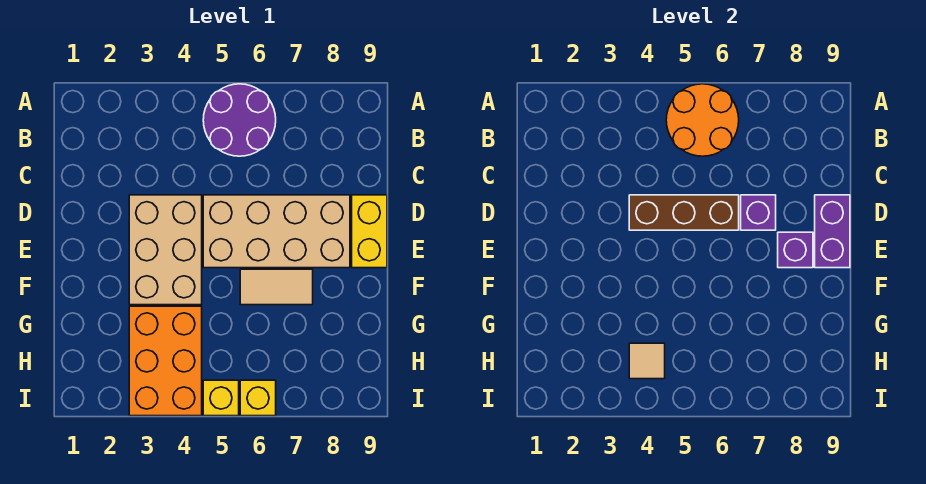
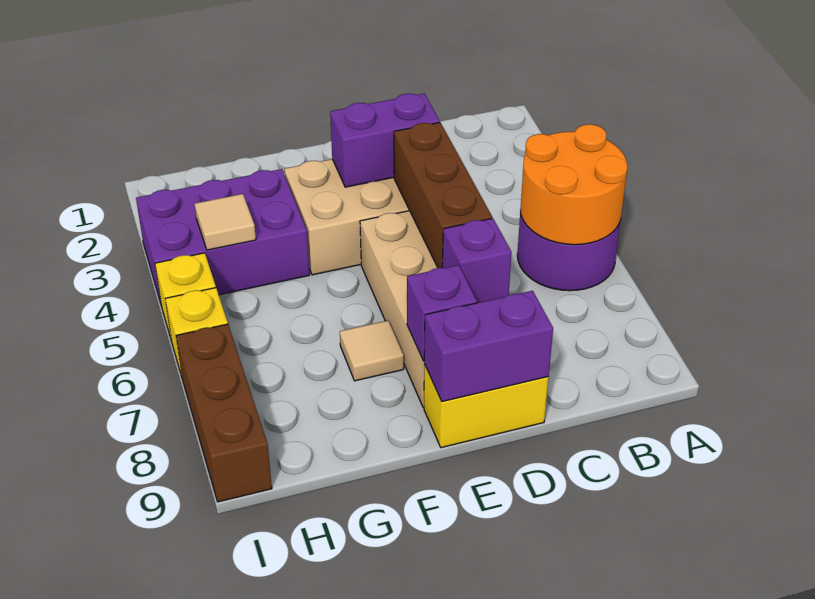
none -> purple brick D3:E3 level 2
tan tile F6:F7 level 1 -> tan tile F7 level 1
orange brick G3:I4 level 1 -> purple brick G3:I4 level 1
none -> brown brick I7:I9 level 1

